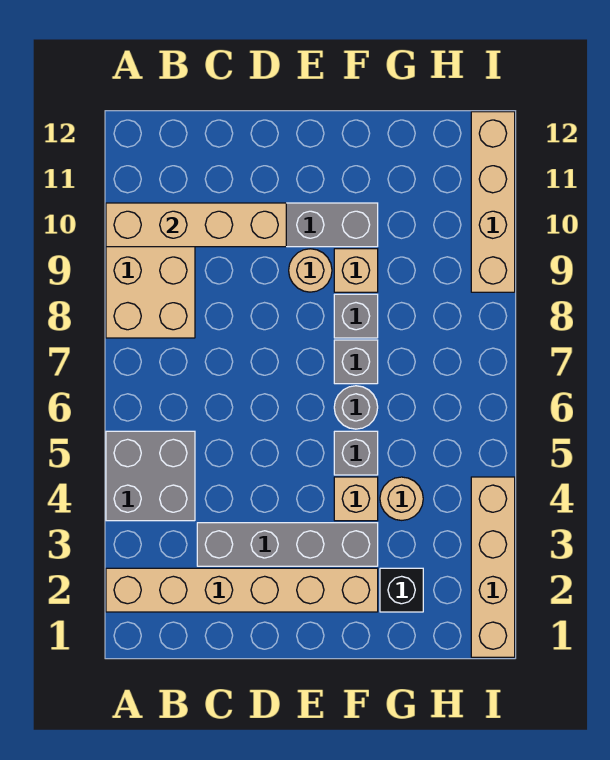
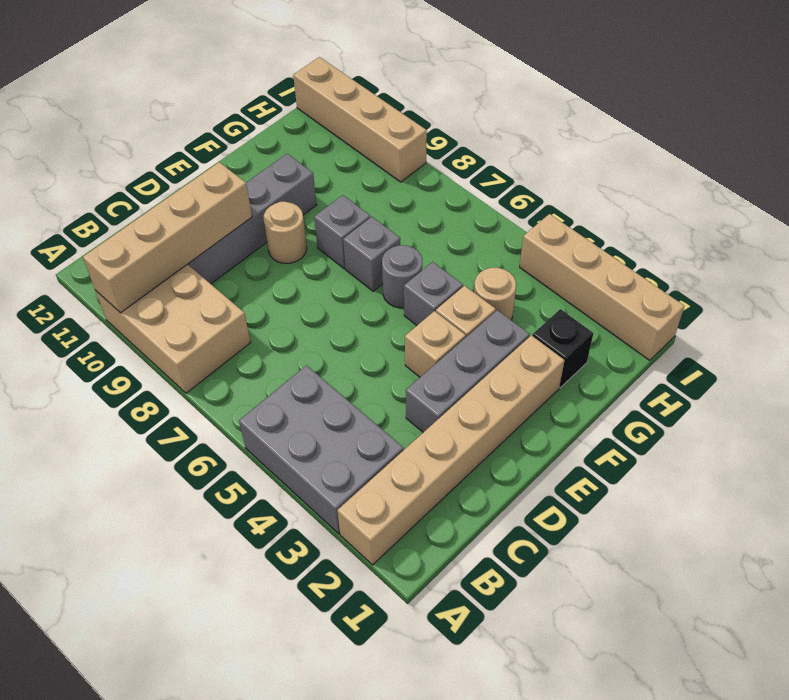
grey brick A4:B5 level 1 -> grey brick A3:B5 level 1
grey brick C3:F3 level 1 -> grey brick D3:F3 level 1
tan brick F9 level 1 -> tan brick E4 level 1

